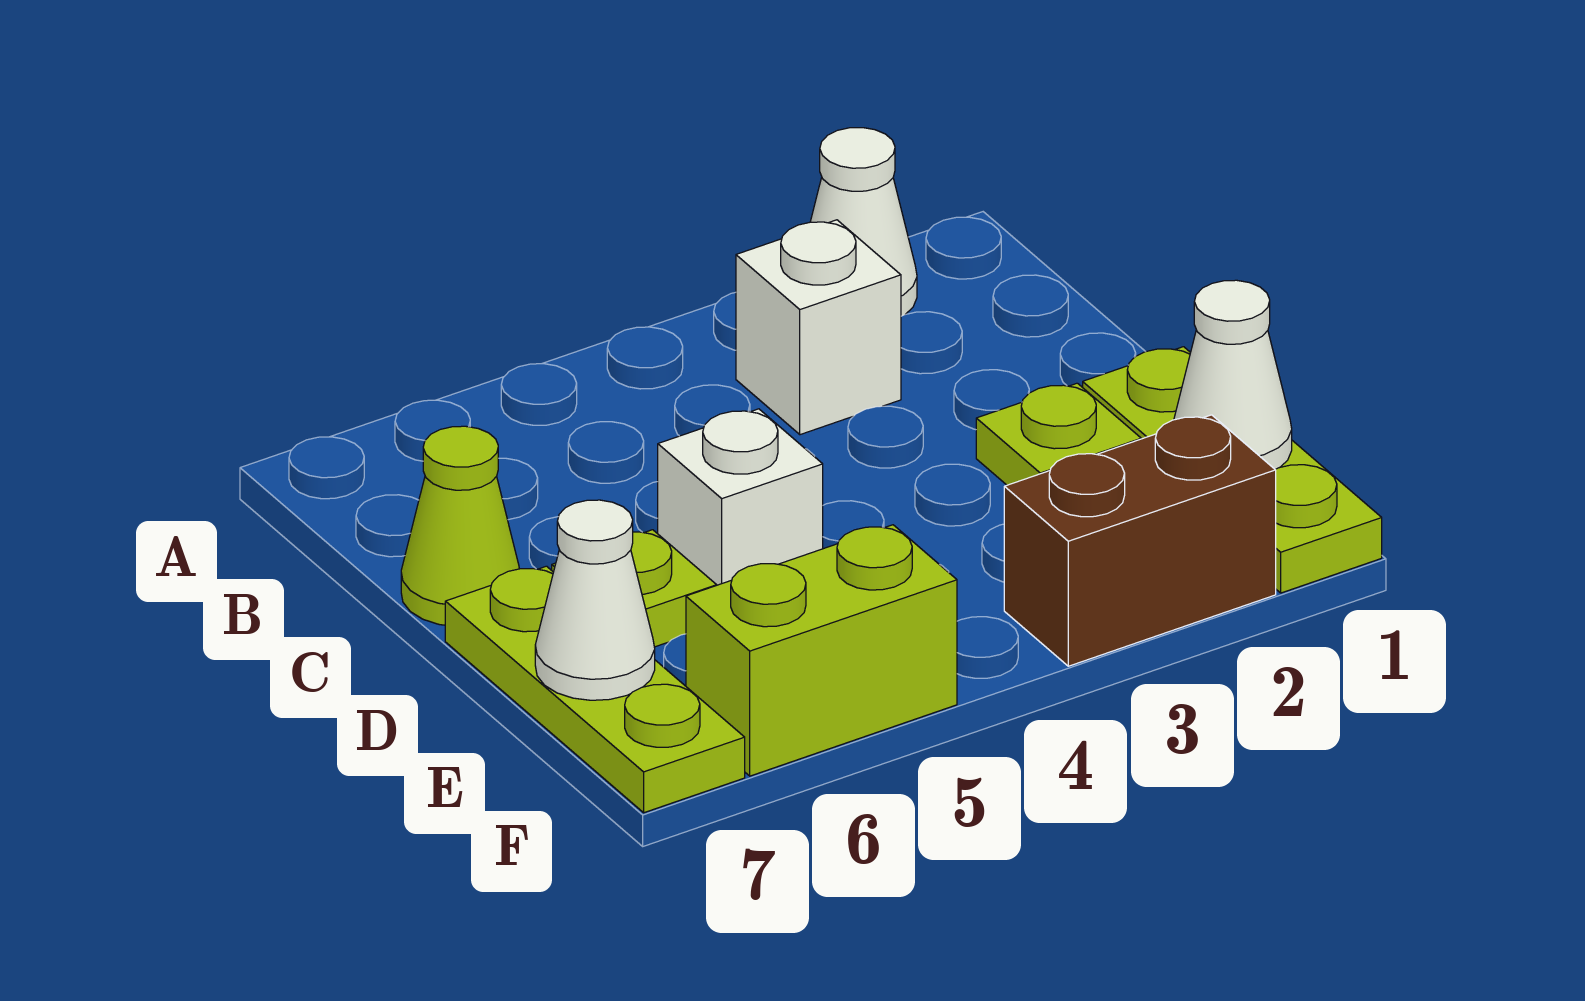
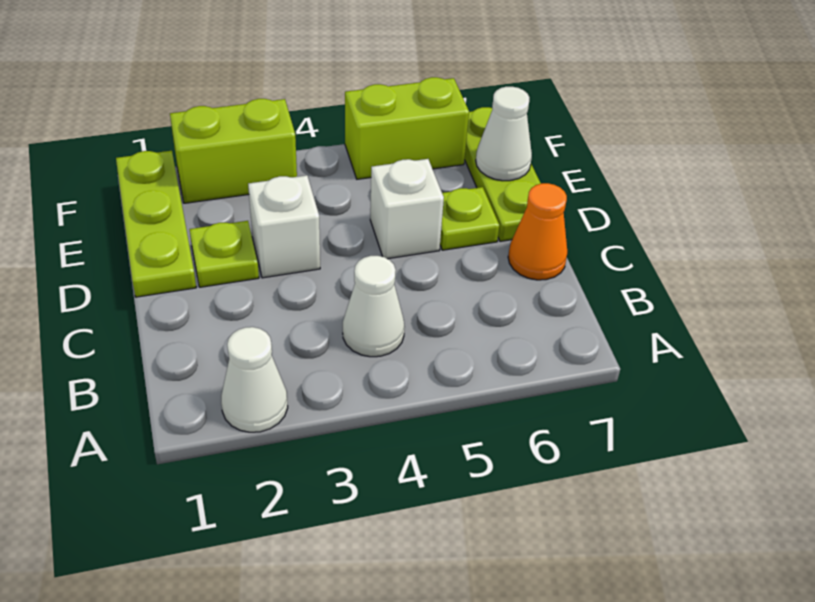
white brick B3 level 1 -> white brick D3 level 1
lime cone C7 level 1 -> orange cone C7 level 1
white cone E1 level 2 -> white cone B4 level 1
brown brick F2:F3 level 1 -> lime brick F2:F3 level 1

